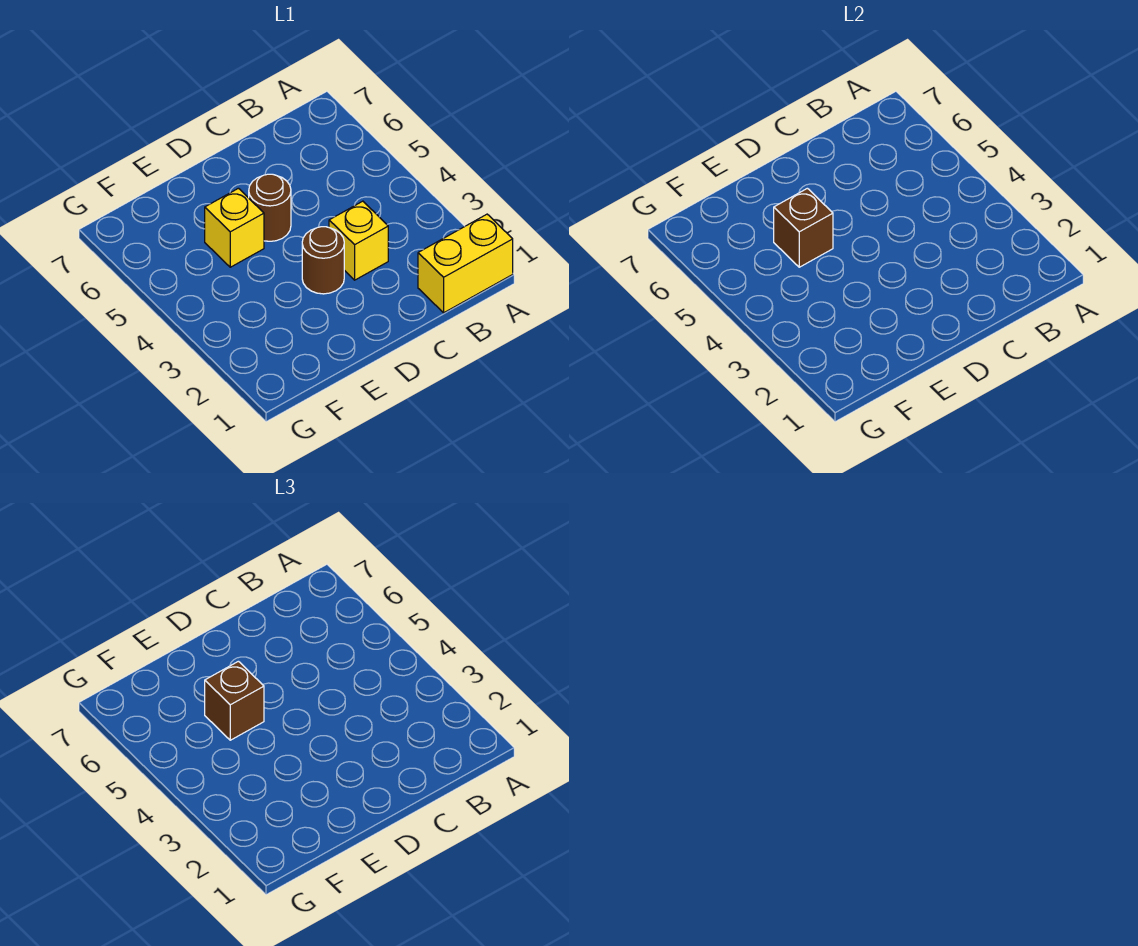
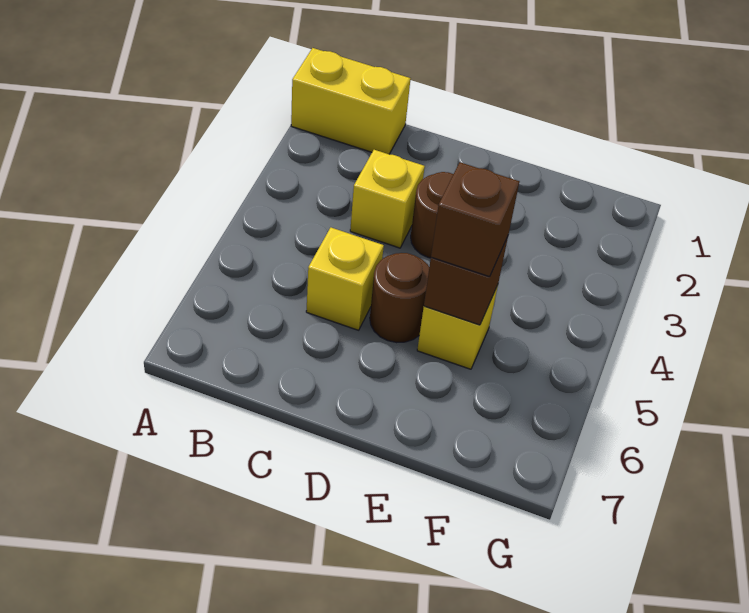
none -> yellow brick C5 level 1

